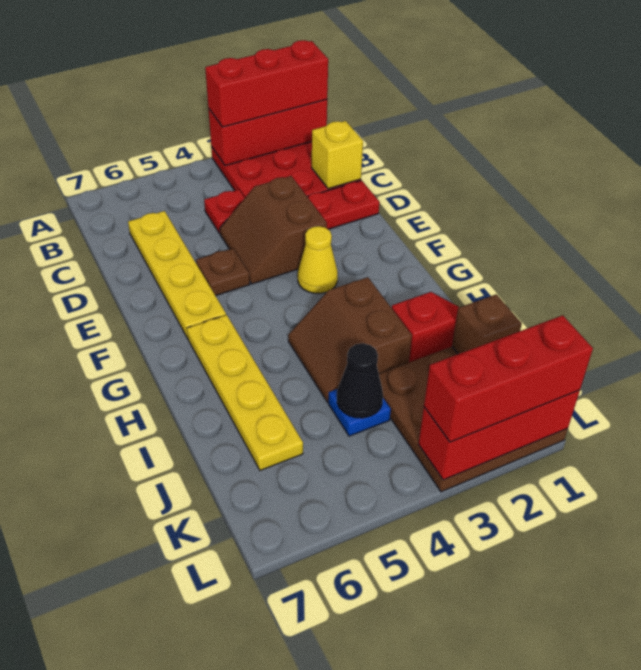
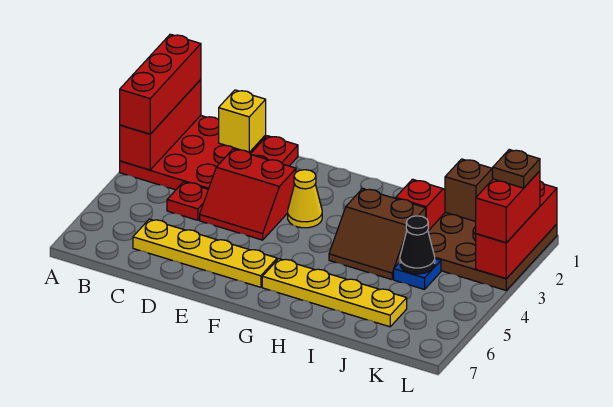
brown slope D3:E4 level 1 top 3 -> red slope D3:E4 level 1 top 3
brown plate E5 level 1 -> brown plate L2 level 4
red brick L1:L3 level 3 -> red brick L2:L3 level 3

